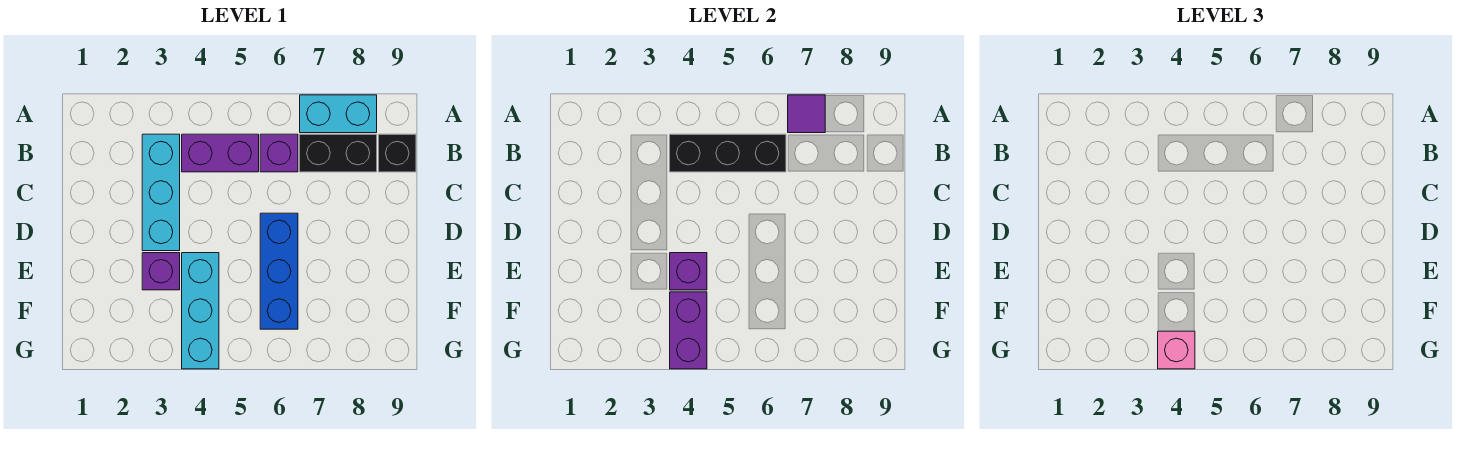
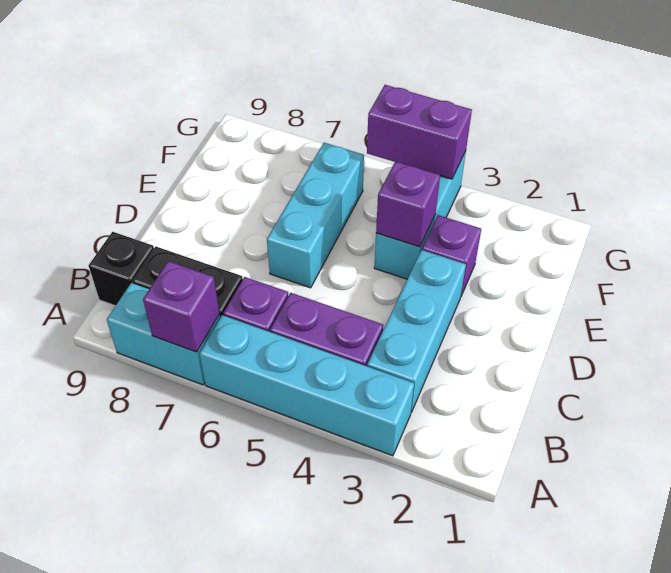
none -> cyan brick A3:A6 level 1
purple tile A7 level 2 -> purple brick A7 level 2
black brick B4:B6 level 2 -> none
blue brick D6:F6 level 1 -> cyan brick D6:F6 level 1
purple brick F4:G4 level 2 -> purple brick G4:G5 level 2
pink brick G4 level 3 -> none

